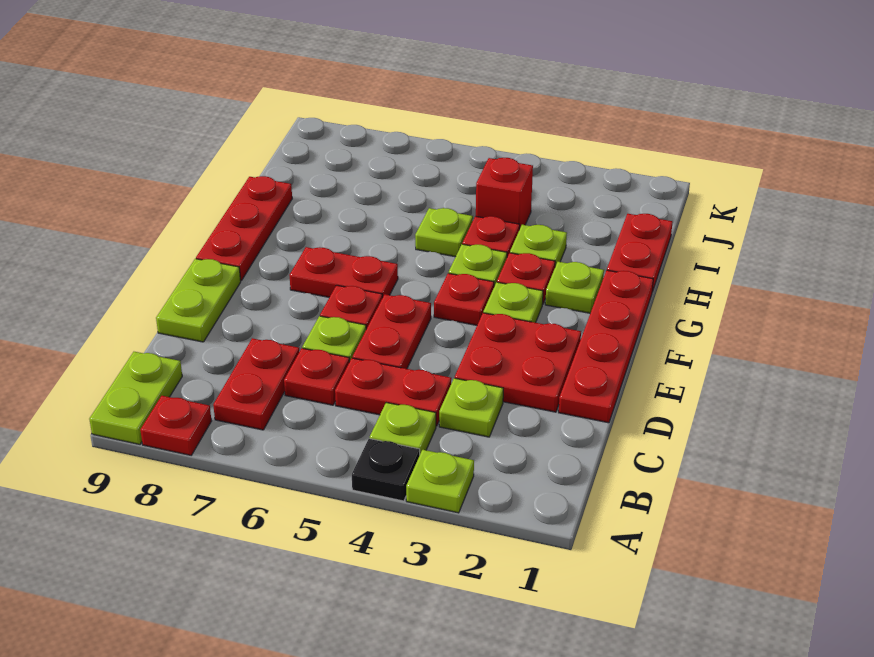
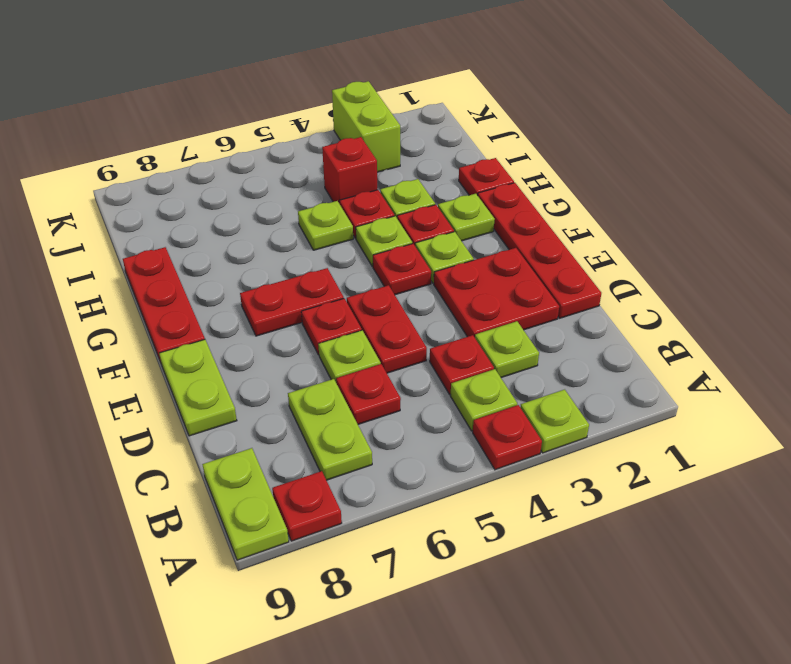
black plate A4 level 1 -> red plate A4 level 1
red plate B7:C7 level 1 -> lime plate B7:C7 level 1
red plate C4:C5 level 1 -> red plate C4 level 1
red plate H1:I1 level 1 -> red plate H1 level 1
none -> lime brick J3:K3 level 1

